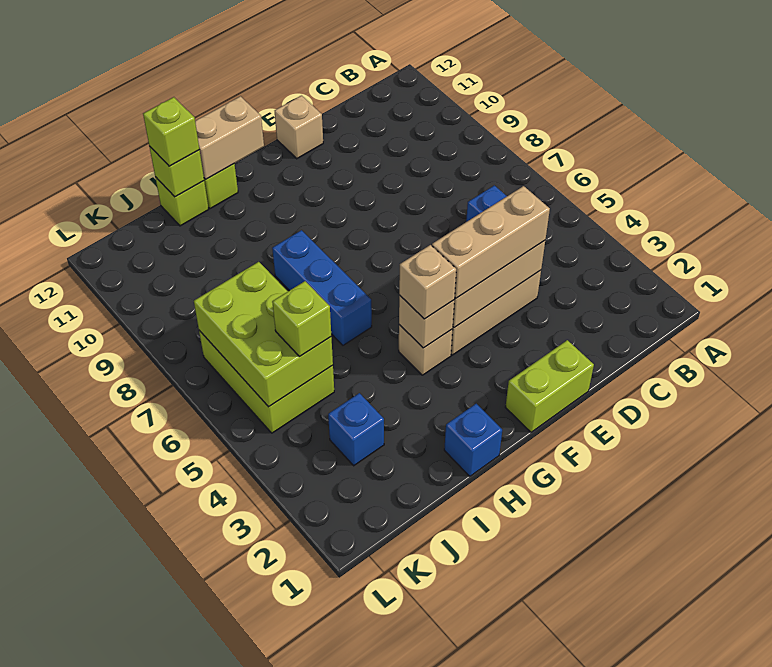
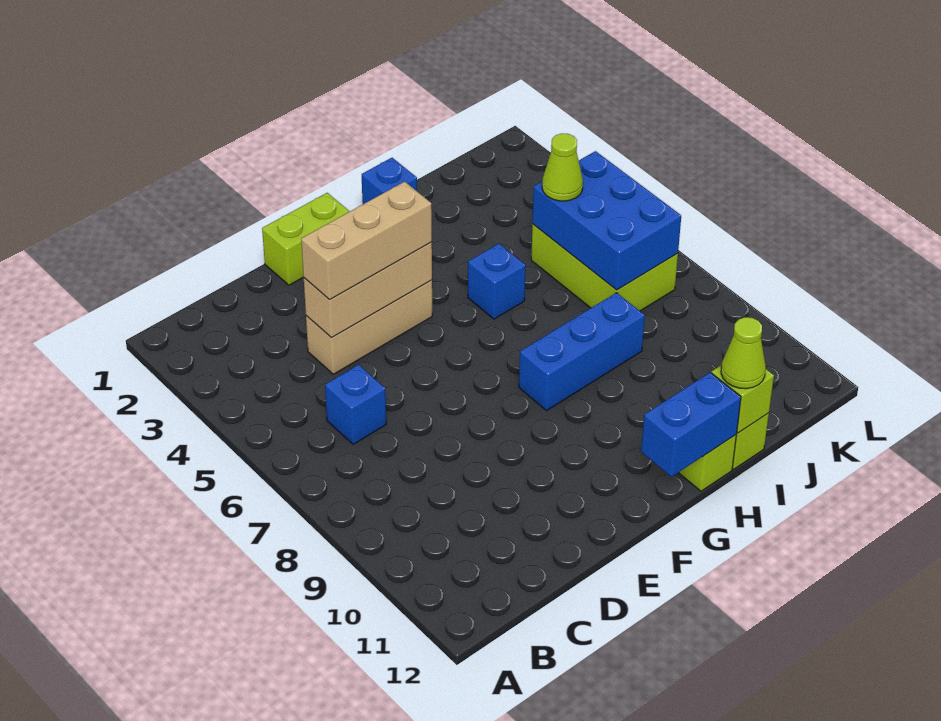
tan brick E12 level 1 -> none
tan brick G4 level 1 -> none
tan brick G4 level 2 -> none
tan brick G4 level 3 -> none
tan brick G12:H12 level 2 -> blue brick G12:H12 level 2
blue brick H6:H8 level 1 -> blue brick G8:I8 level 1
lime brick I12 level 3 -> lime cone I12 level 3
blue brick J3 level 1 -> blue brick H5 level 1
lime brick J5:K7 level 2 -> blue brick J5:K7 level 2
lime brick J5 level 3 -> lime cone J5 level 3

